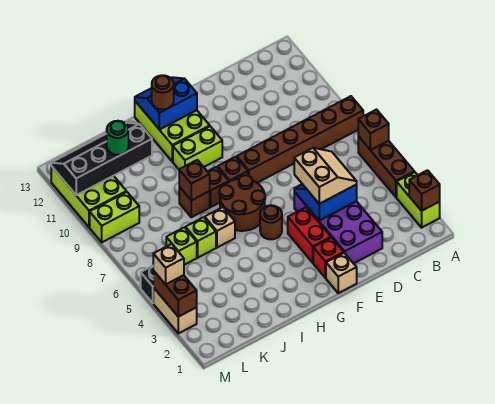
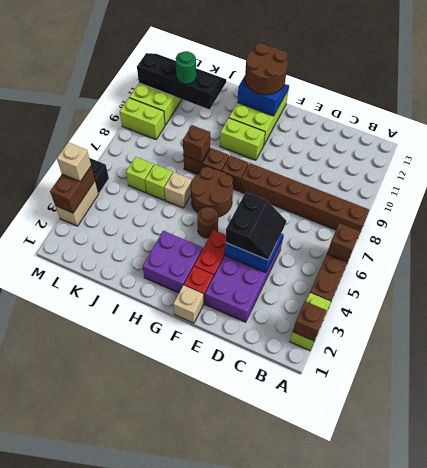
tan slope D4:E5 level 3 top E -> black slope D4:E5 level 3 top E
none -> purple brick G2:H3 level 1
brown round brick H12 level 3 -> brown round brick G12:H13 level 3

